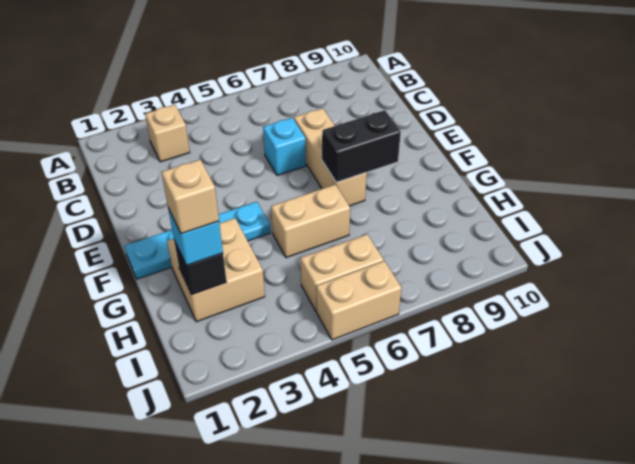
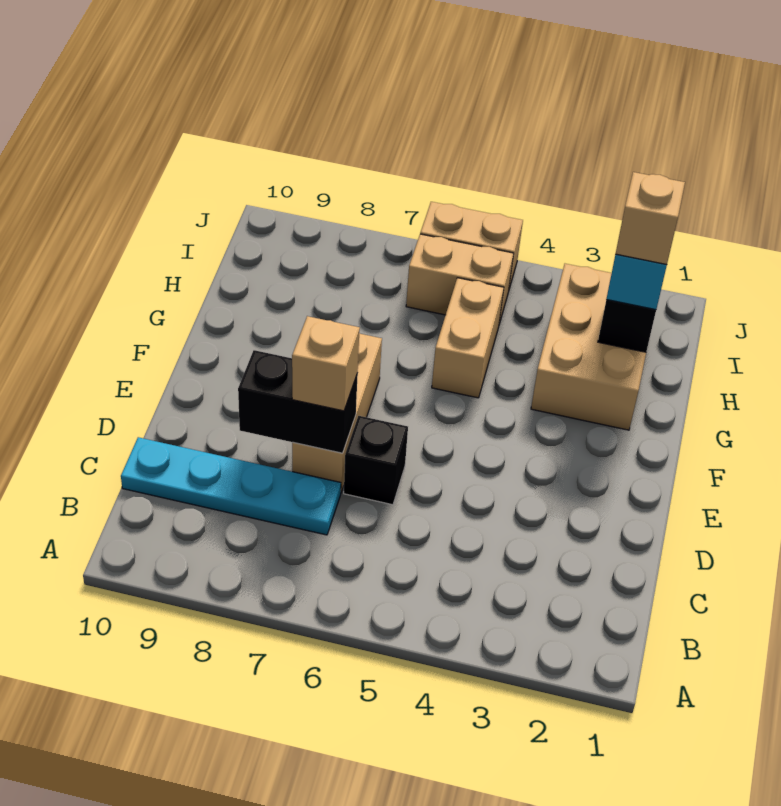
tan brick B3 level 1 -> tan brick D7 level 3
cyan brick D6 level 1 -> black brick D6 level 1
cyan plate F1:F4 level 1 -> cyan plate C7:C10 level 1
black brick F7:F8 level 2 -> black brick D7:D8 level 2
tan brick G2:H3 level 1 -> tan brick G2:I3 level 1
tan brick G5:G6 level 1 -> tan brick G5:H5 level 1

